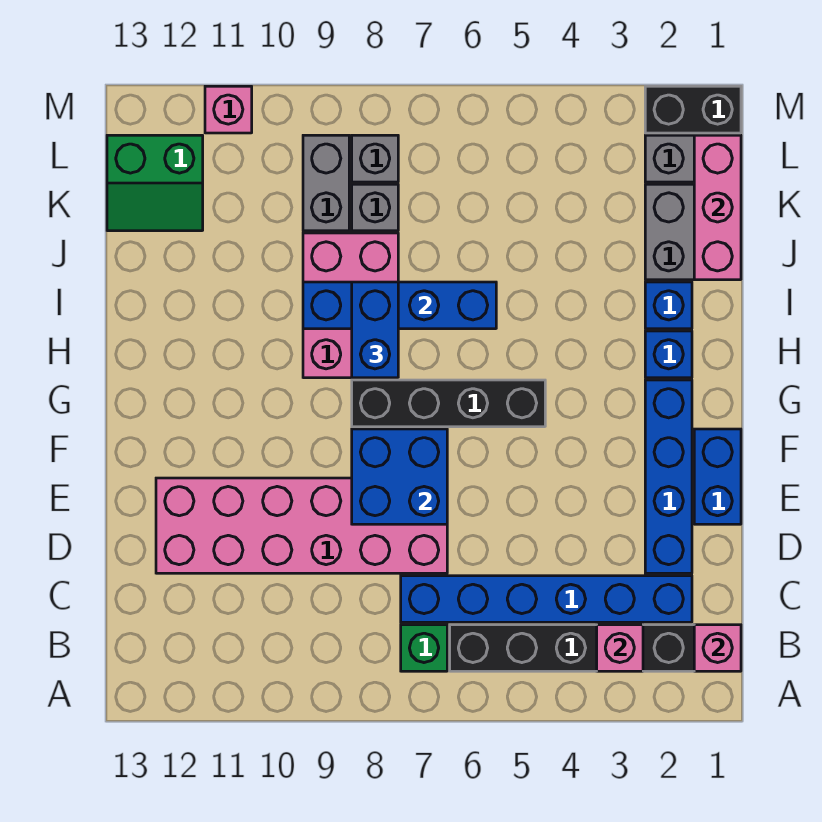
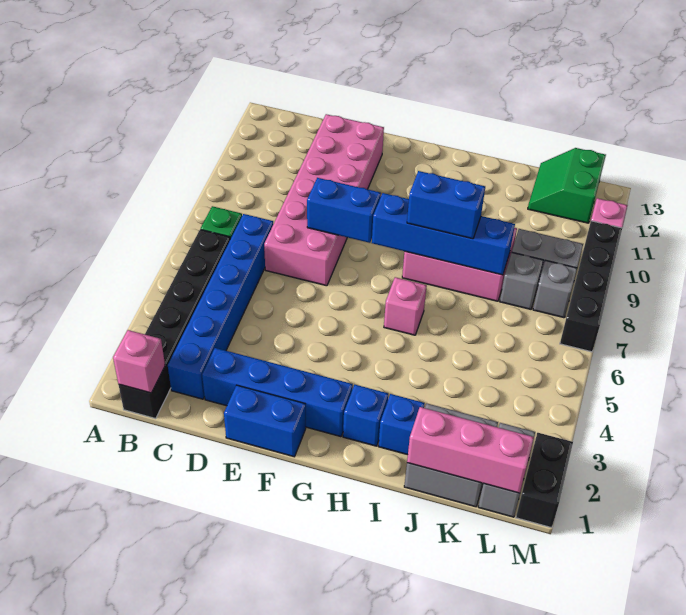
pink brick B3 level 2 -> pink brick H6 level 1
blue brick E7:F8 level 2 -> blue brick E8:F8 level 2
black brick G5:G8 level 1 -> black brick M7:M10 level 1
blue brick I6:I9 level 2 -> blue brick G8:J8 level 2

